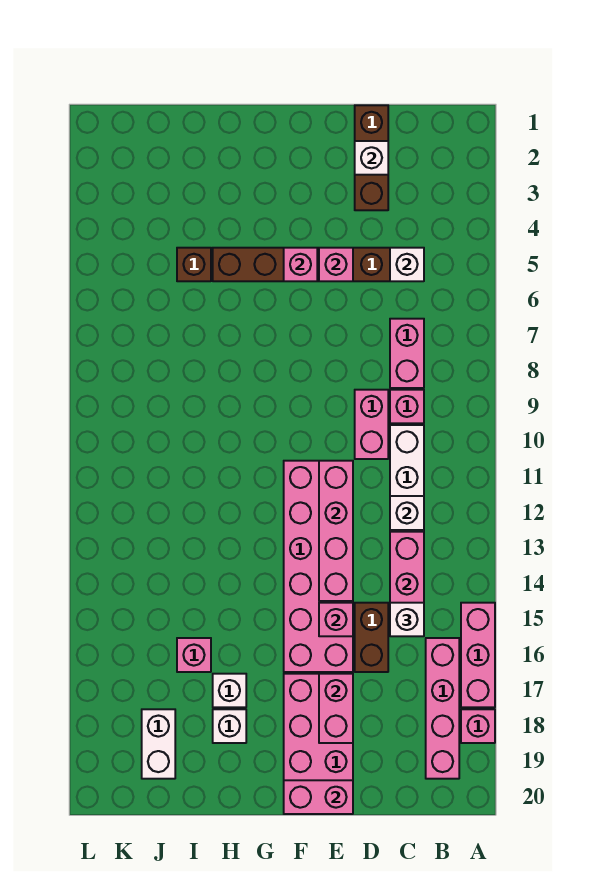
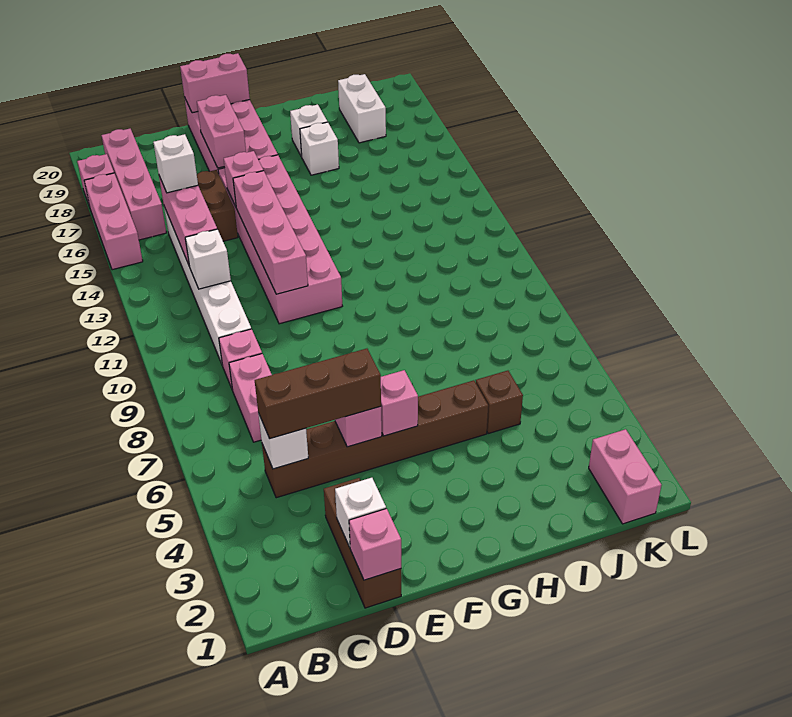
none -> brown brick C5:E5 level 3
pink brick D9:D10 level 1 -> pink brick K1:K2 level 1
pink brick I16 level 1 -> pink brick D1 level 2

